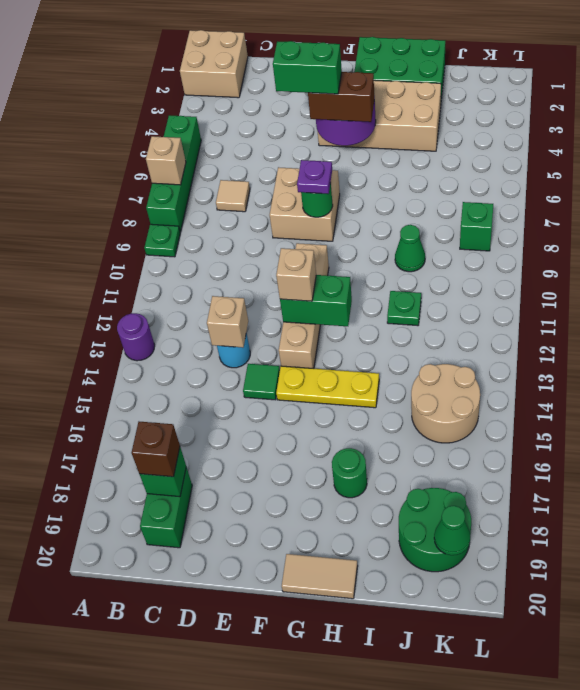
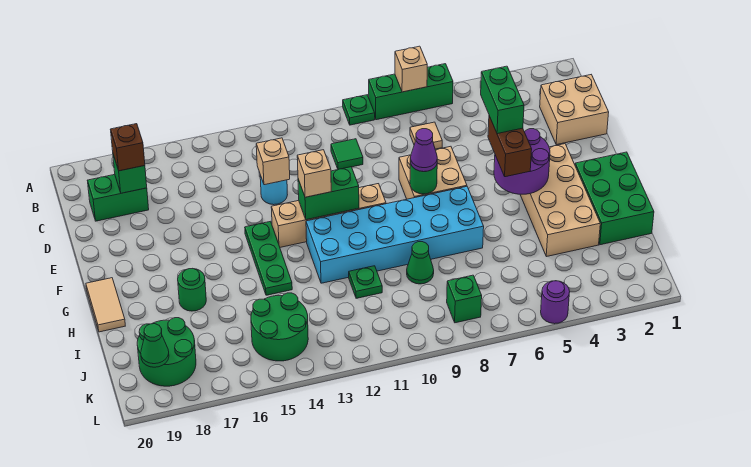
tan brick A1:B2 level 1 -> tan brick C1:D2 level 1
green brick A5:A8 level 1 -> green brick A6:A8 level 1
purple round brick A13 level 1 -> purple round brick L5 level 1
green tile E14 level 1 -> green tile C10 level 1
purple plate F8 level 3 -> purple cone F8 level 3
green brick F12:G12 level 2 -> green brick F11:F12 level 2
yellow plate F14:H14 level 1 -> green plate F14:H14 level 1
none -> cyan brick G7:H12 level 1
tan round brick J14:K15 level 1 -> green round brick J14:K15 level 1

